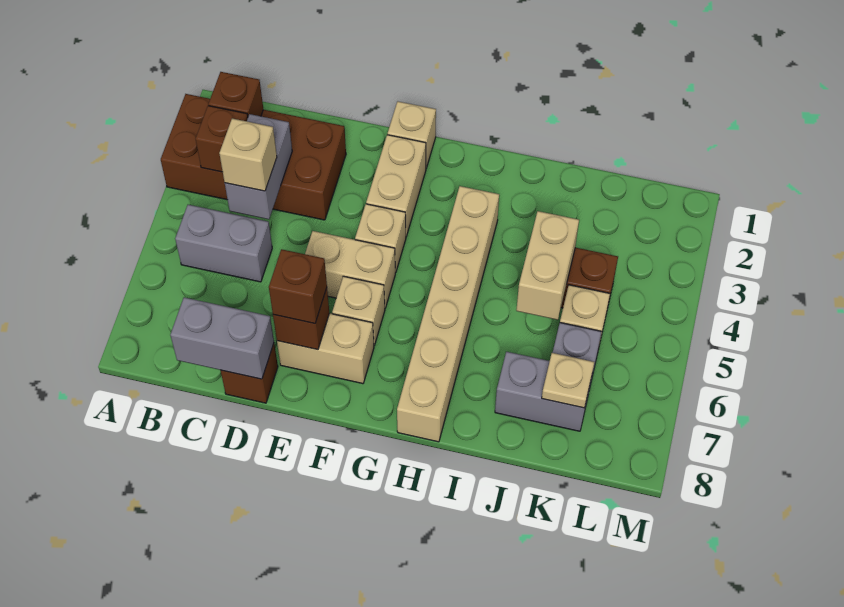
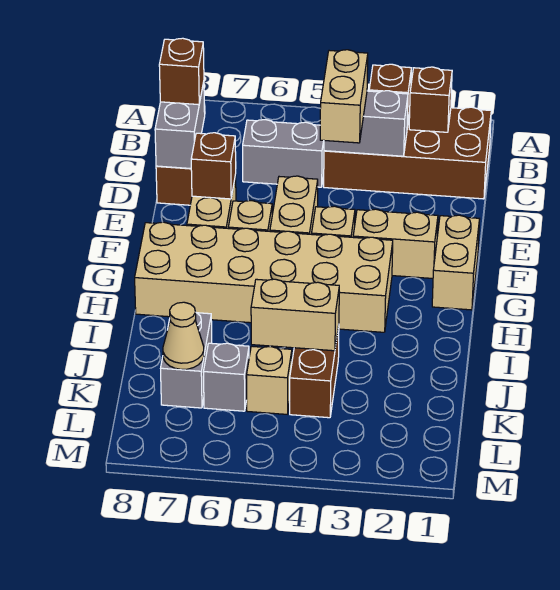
brown brick A2:D3 level 1 -> brown brick B1:C4 level 1
grey brick B5:C5 level 1 -> grey brick C5:C6 level 1
tan brick C4 level 3 -> tan brick C4:D4 level 3
brown brick E7 level 3 -> brown brick C8 level 3
tan brick F1 level 1 -> tan brick F1:G1 level 1
tan brick H3:H8 level 1 -> tan brick G3:H8 level 1
tan plate K7 level 2 -> tan cone K7 level 2

